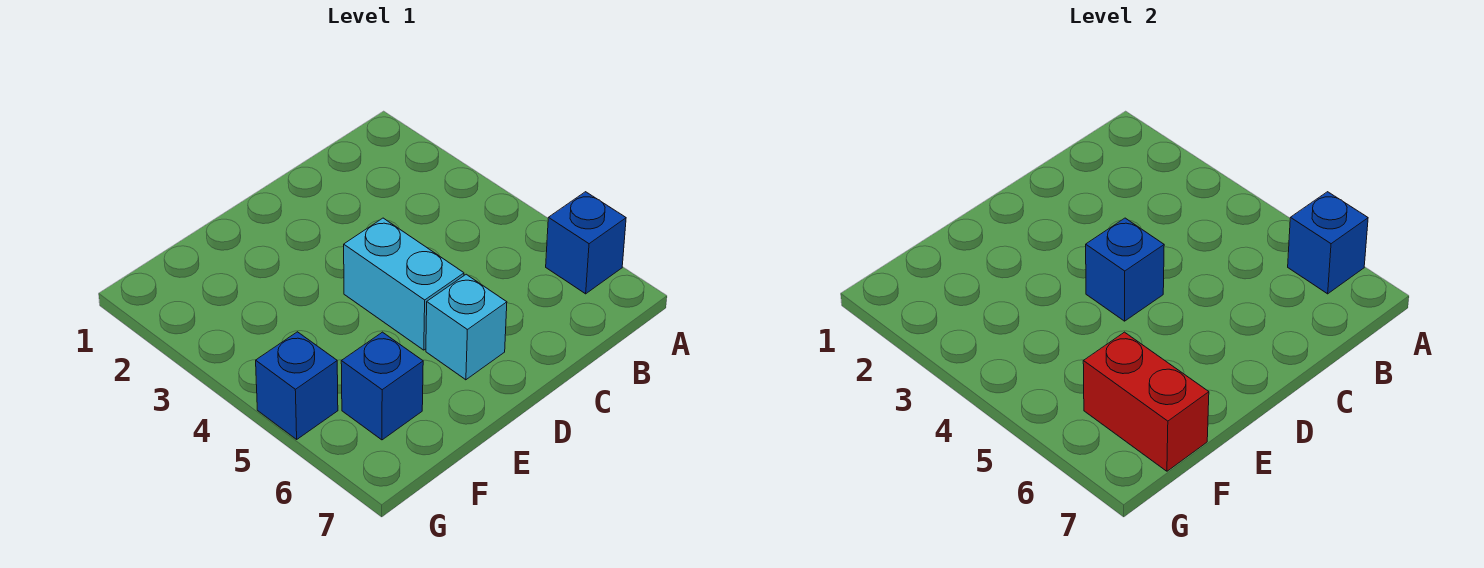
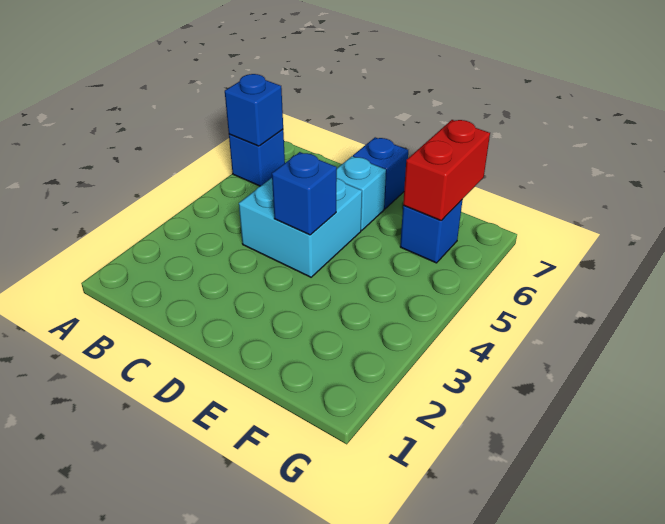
cyan brick D4:D5 level 1 -> cyan brick C4:D5 level 1
blue brick G5 level 1 -> blue brick D7 level 1

